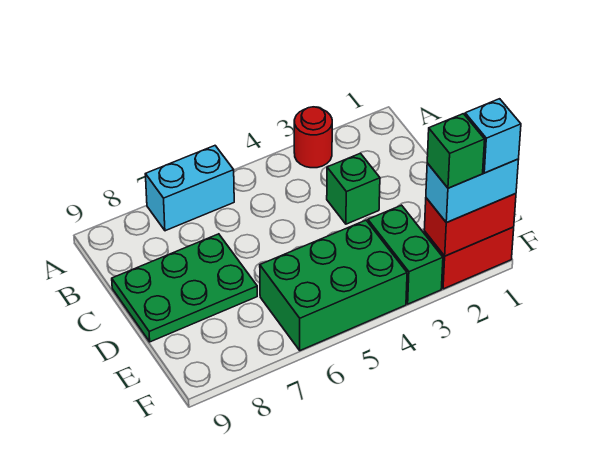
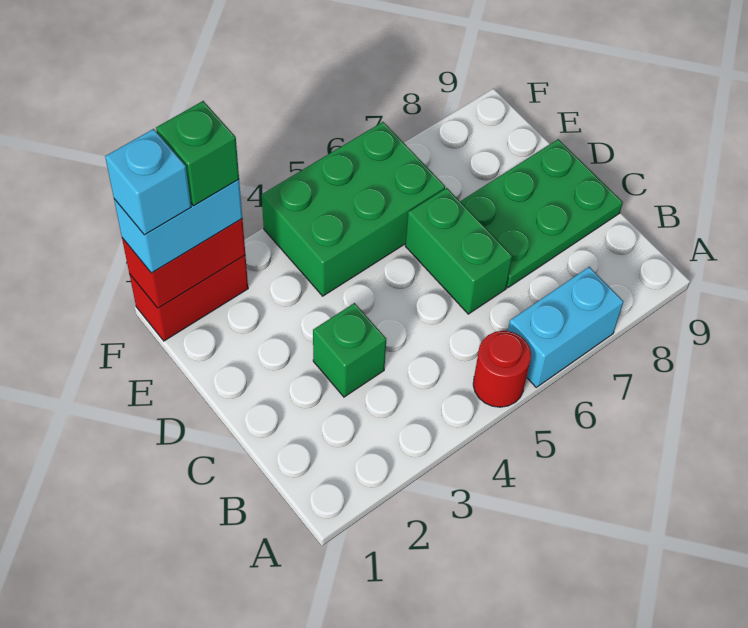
red round brick A3 level 1 -> red round brick A5 level 1
green brick E3:F3 level 1 -> green brick C6:D6 level 1

